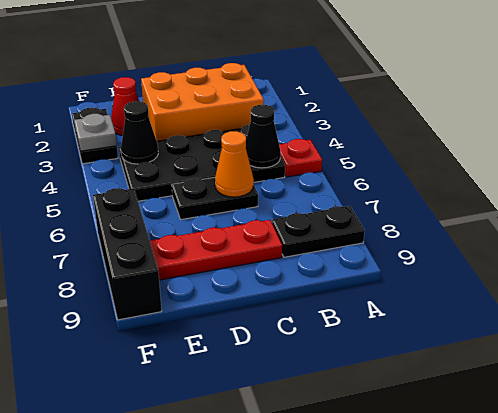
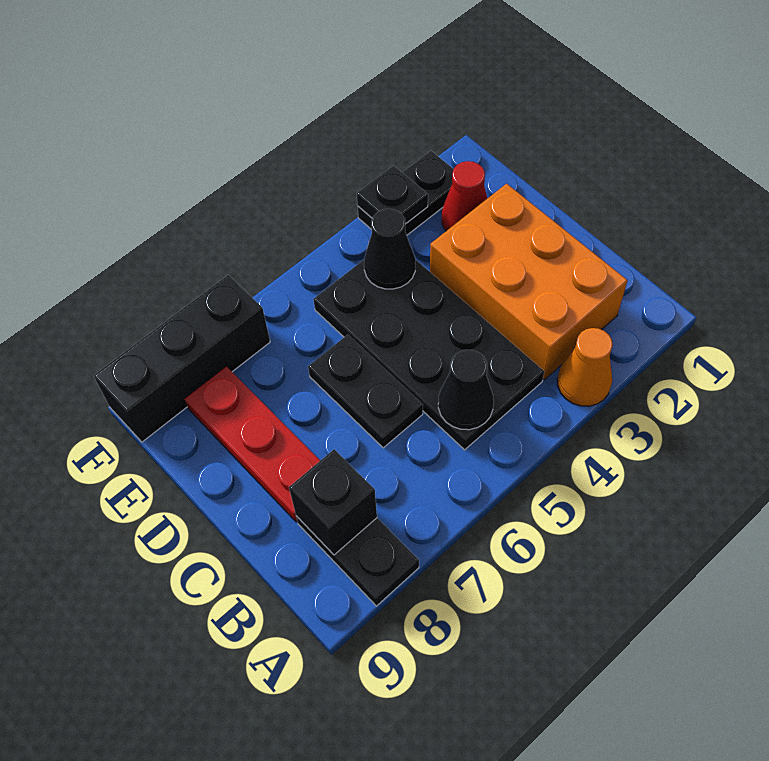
red plate A5 level 1 -> none
none -> black brick B8 level 2
orange cone C6 level 2 -> orange cone A3 level 1
grey plate F3 level 2 -> black plate F3 level 2

